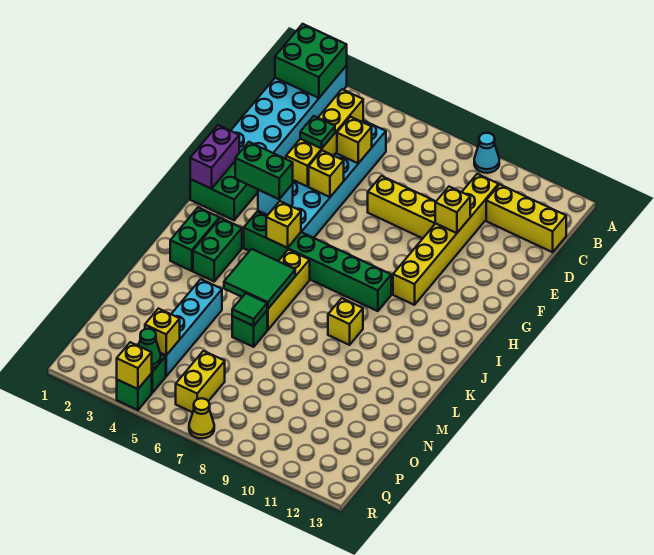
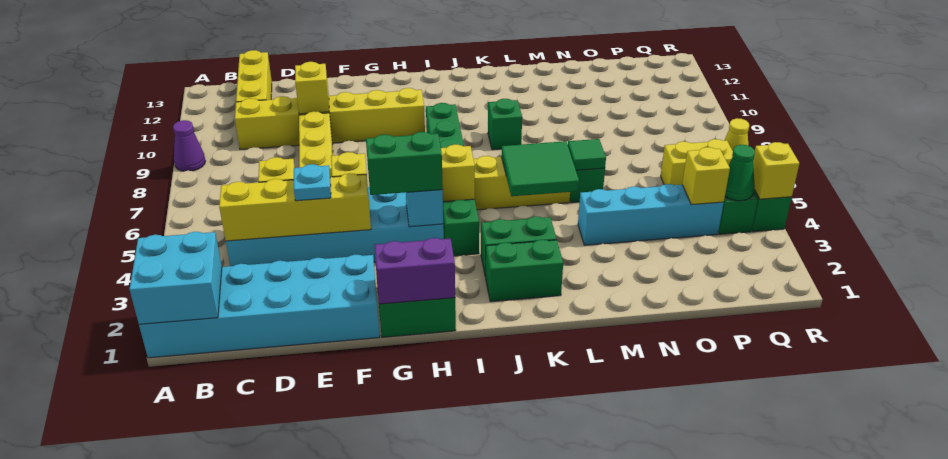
green brick A1:B2 level 2 -> cyan brick A1:B2 level 2
cyan cone A9 level 1 -> purple cone A9 level 1
green plate E4 level 3 -> cyan plate E4 level 3
green brick H3:H4 level 3 -> green brick G4:H4 level 3
yellow brick K9 level 1 -> green brick K9 level 1

